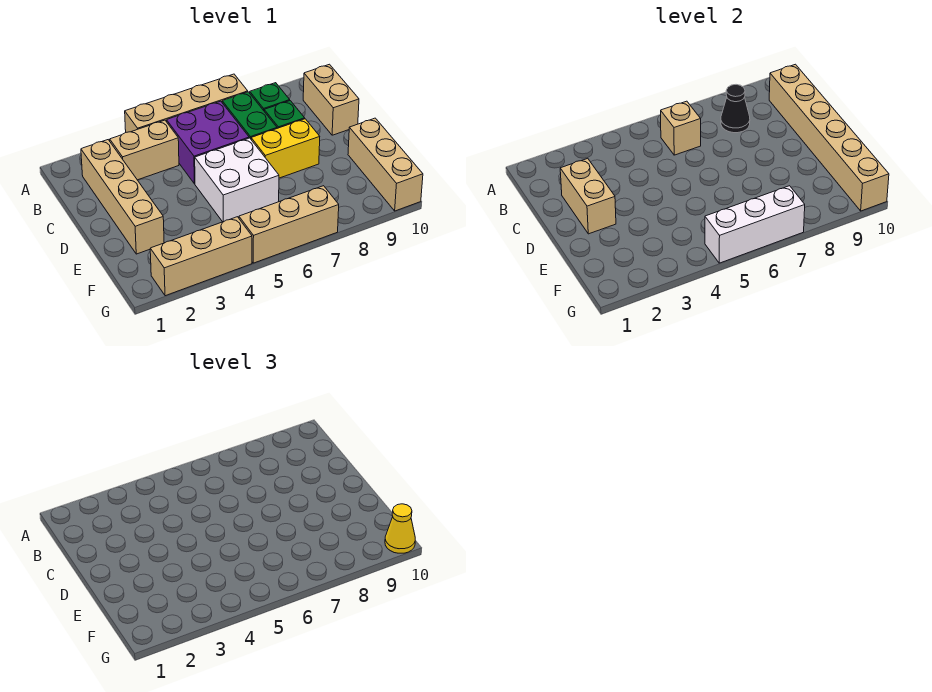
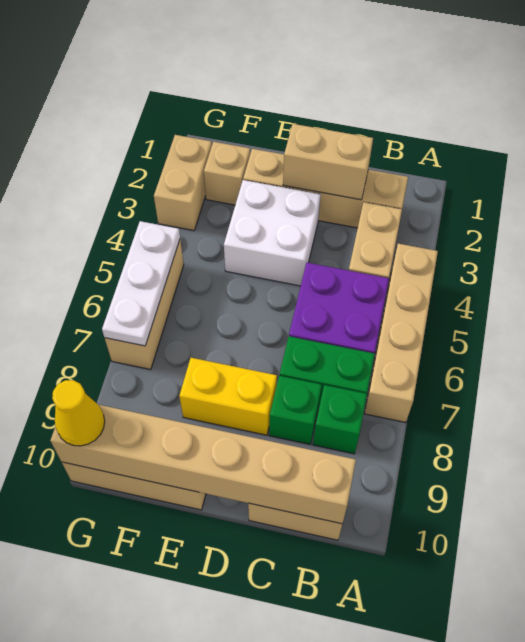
tan brick B6 level 2 -> tan brick F2 level 1
black cone B8 level 2 -> none
white brick D5:E6 level 1 -> white brick D3:E4 level 1
yellow brick D7:D8 level 1 -> yellow brick D8:E8 level 1
tan brick G2:G4 level 1 -> tan brick G2:G3 level 1
white brick G5:G7 level 2 -> white plate G5:G7 level 2

